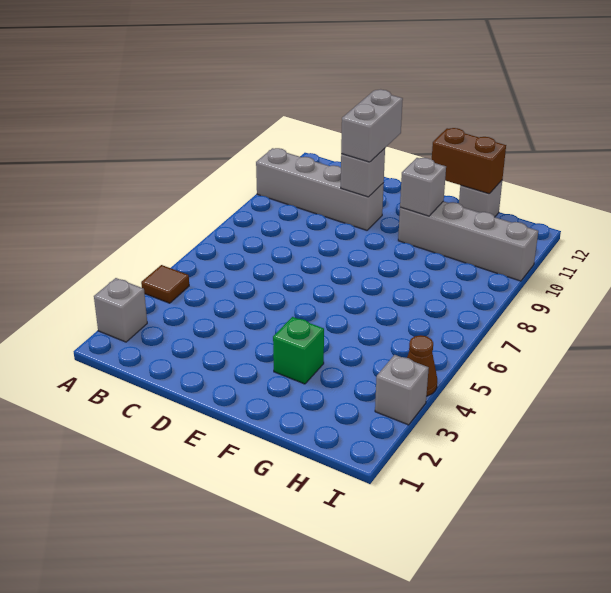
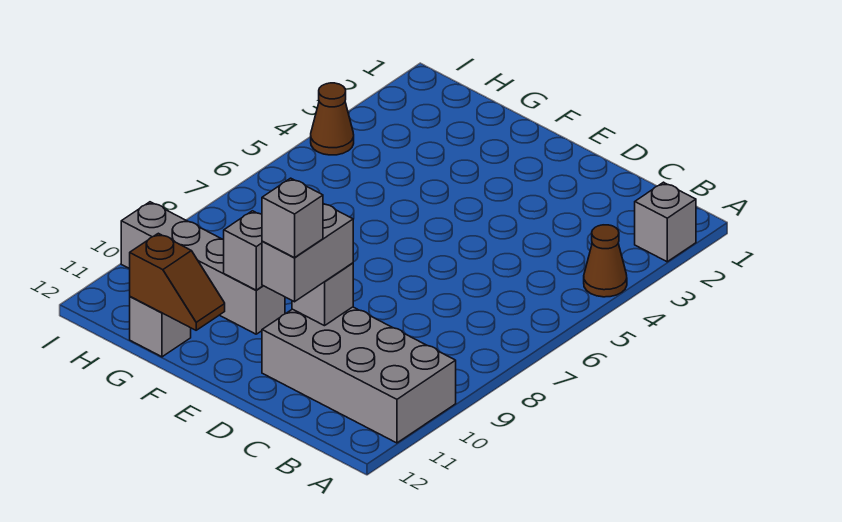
brown tile A4 level 1 -> brown cone A4 level 1
grey brick A10:D10 level 1 -> grey brick A10:D11 level 1
green brick F3 level 1 -> none
brown brick F12:G12 level 2 -> brown slope F12:G12 level 2 top G
grey brick I3 level 1 -> grey brick D11 level 4

